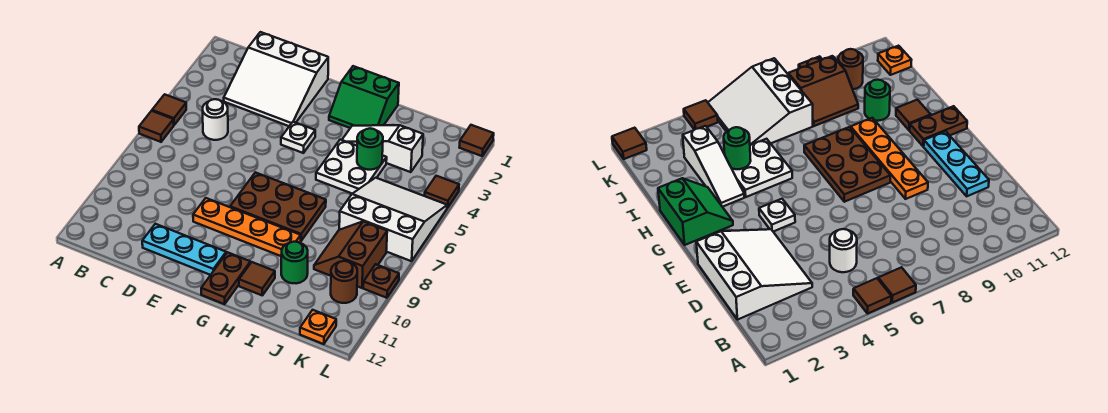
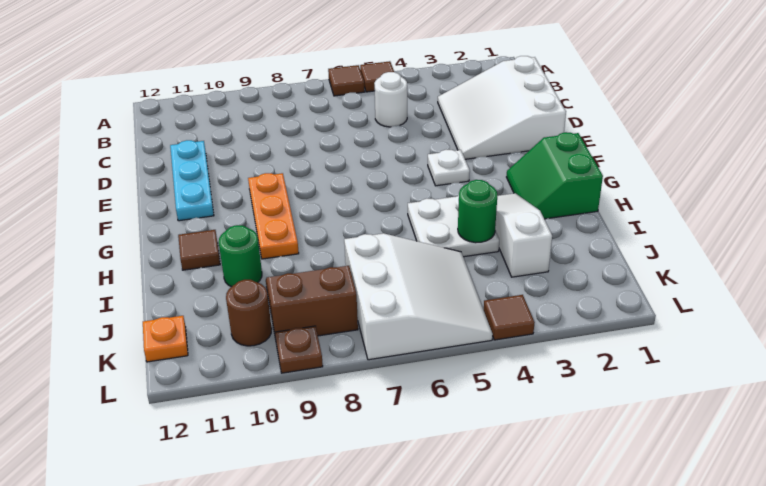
orange plate E9:H9 level 1 -> orange plate F9:H9 level 1
brown plate F7:H8 level 1 -> none
brown plate G11:G12 level 1 -> none
brown tile L1 level 1 -> none

